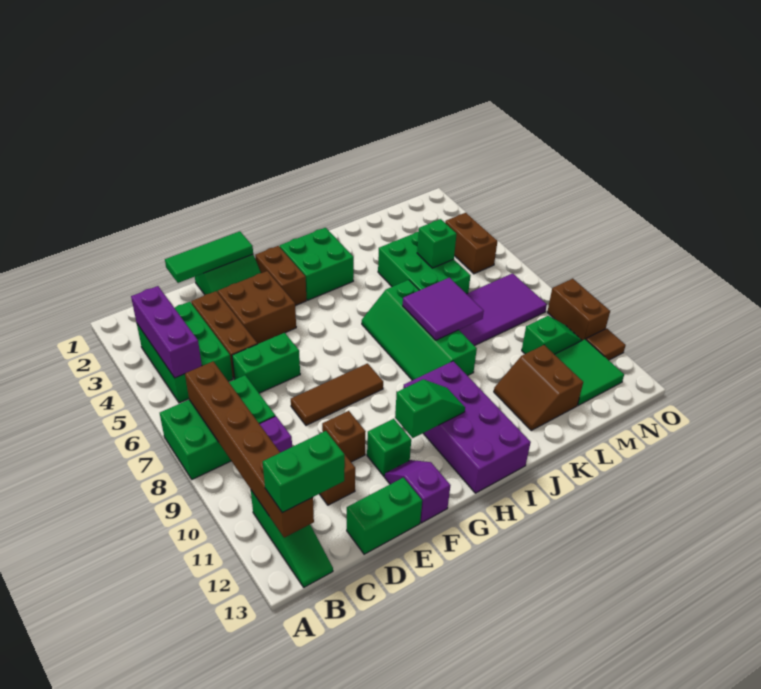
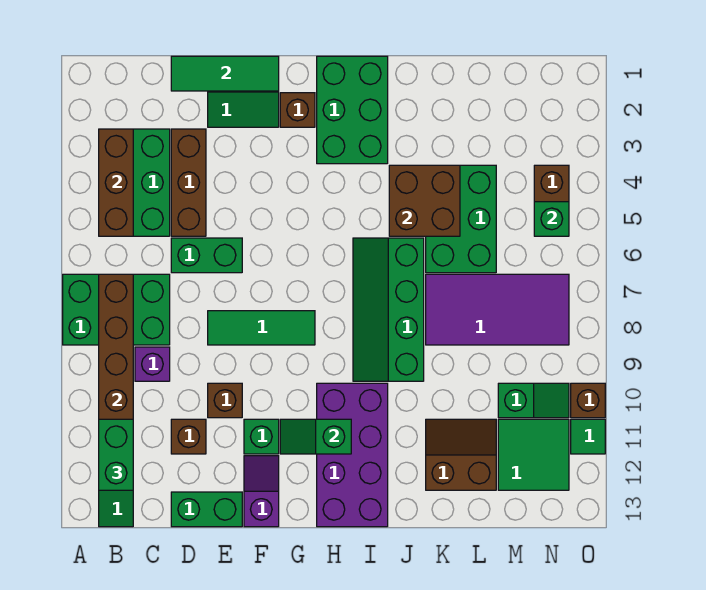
purple brick B3:B5 level 2 -> brown brick B3:B5 level 2
green brick B12:C12 level 3 -> green brick B11:B12 level 3
brown brick E3:F4 level 1 -> brown brick J4:K5 level 2
brown tile E8:G8 level 1 -> green tile E8:G8 level 1
brown brick G2:G3 level 1 -> brown brick G2 level 1
green slope G11:H11 level 2 top G -> green slope G11:H11 level 2 top H
green brick H2:I3 level 1 -> green brick H1:I3 level 1
purple tile J7:K8 level 2 -> none
brown slope K11:L12 level 1 top L -> brown slope K11:L12 level 1 top 12
green brick L5 level 2 -> green brick N5 level 2
brown brick O9:O10 level 1 -> brown brick O10 level 1
brown tile O11 level 1 -> green tile O11 level 1

